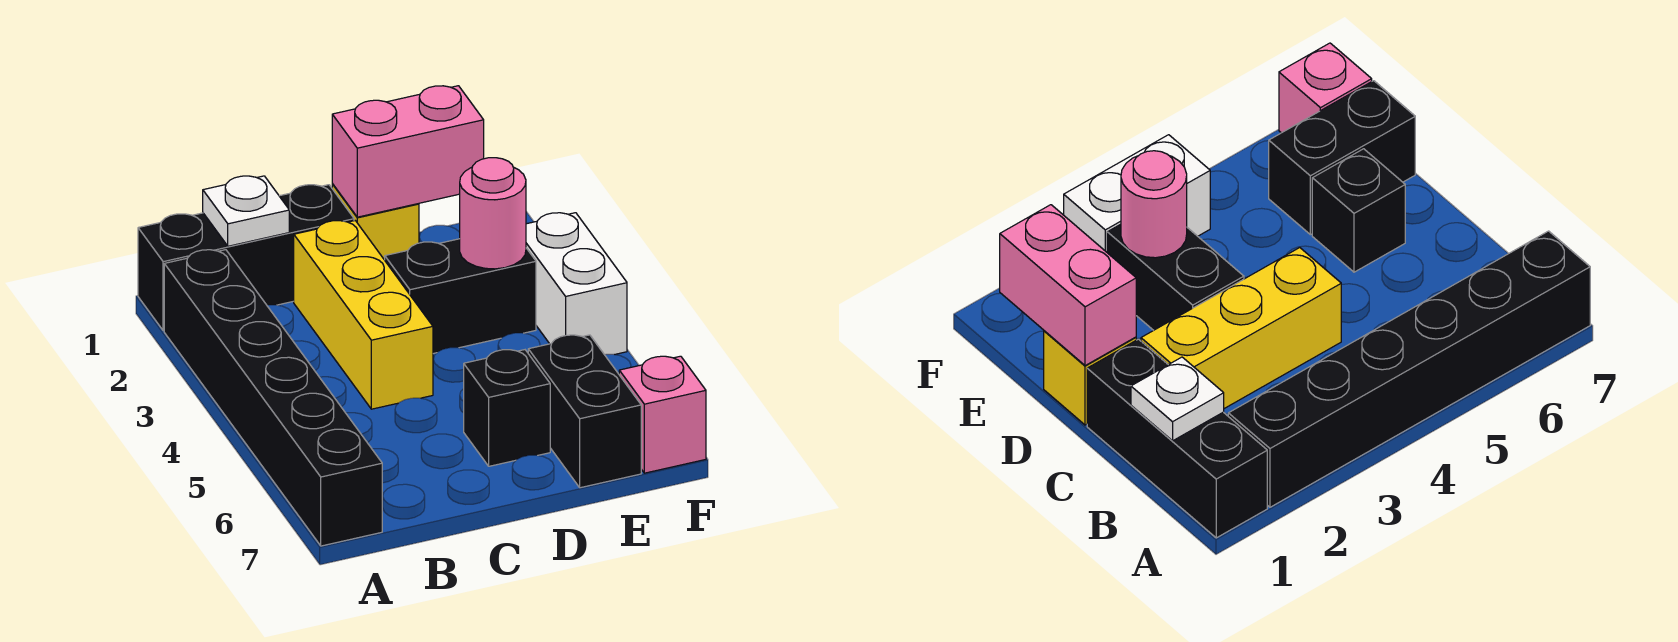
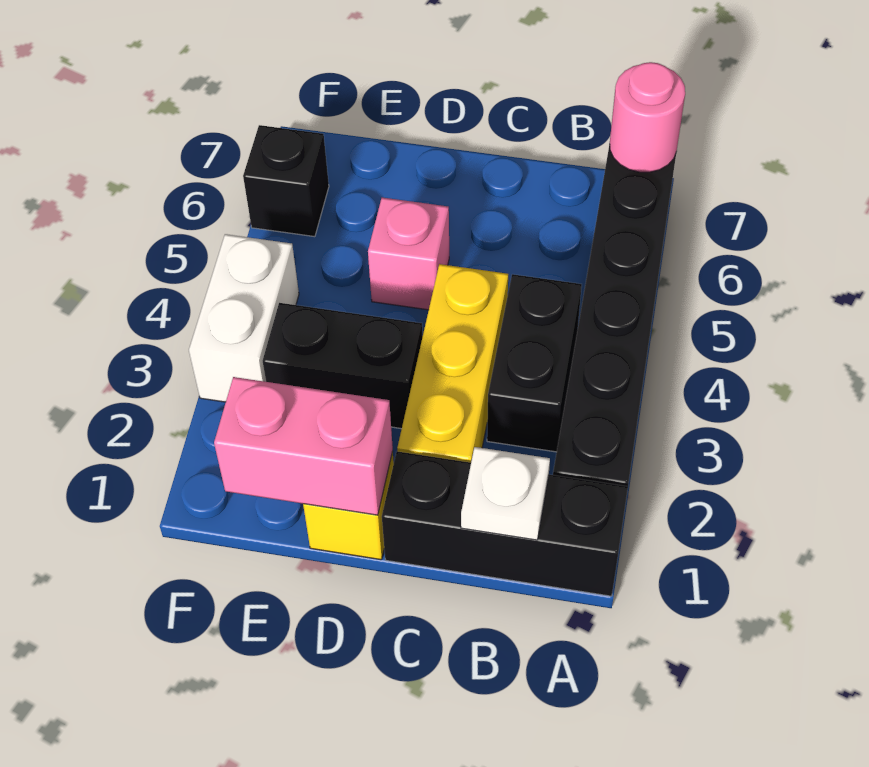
black brick D6 level 1 -> black brick F6 level 1
pink round brick E3 level 2 -> pink round brick A7 level 2
black brick E6:E7 level 1 -> black brick B3:B4 level 1
pink brick F7 level 1 -> pink brick D5 level 1

